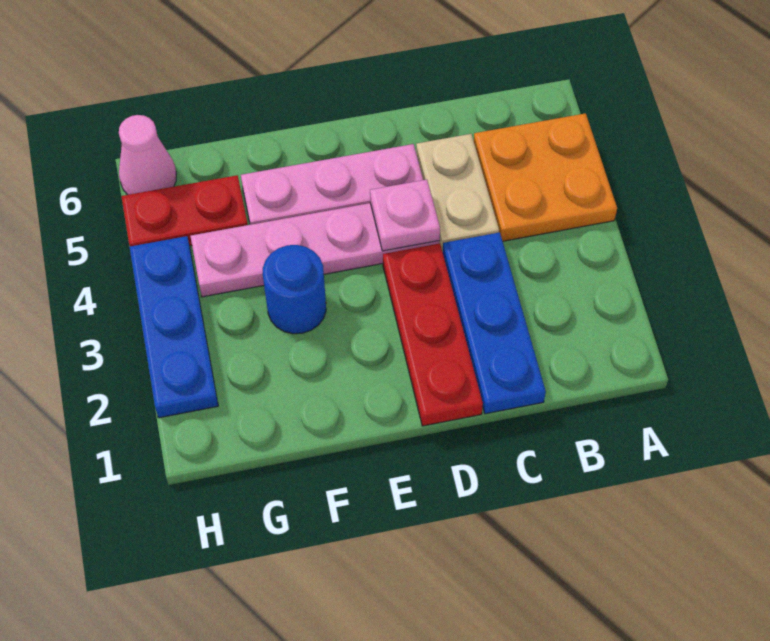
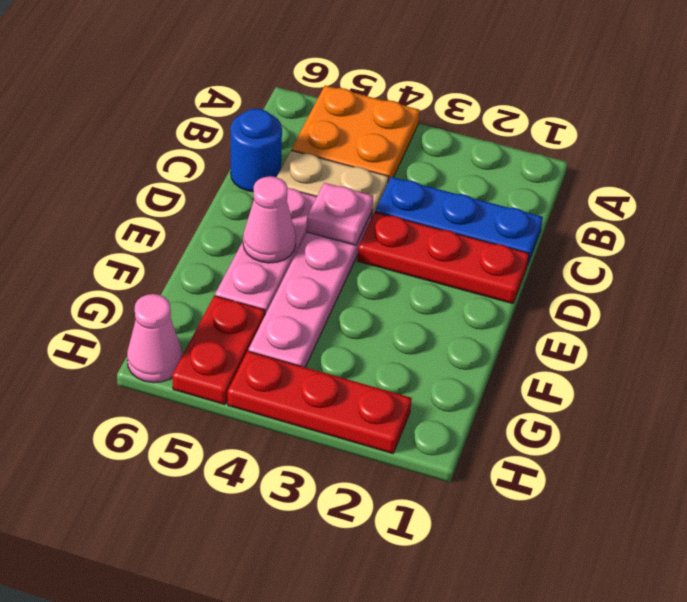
none -> pink cone E5 level 2
blue round brick F3 level 1 -> blue round brick C6 level 1
blue plate H2:H4 level 1 -> red plate H2:H4 level 1

